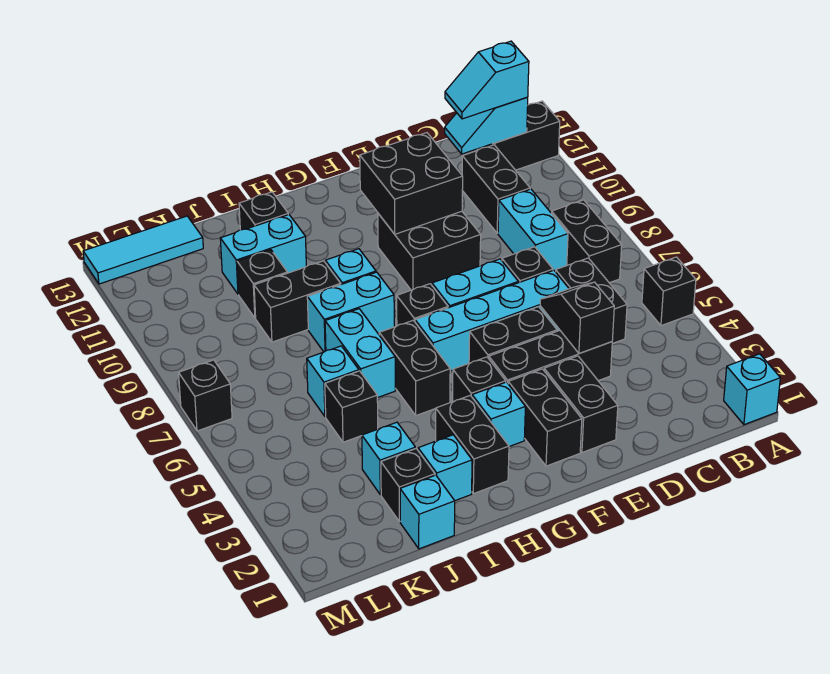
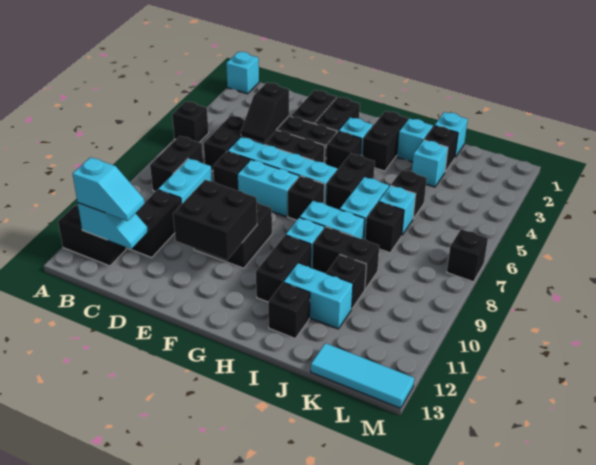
none -> black brick H10:H11 level 1
none -> black brick J7 level 1

